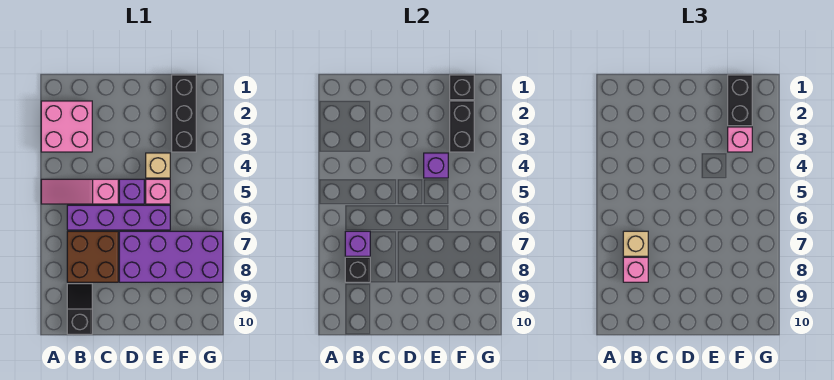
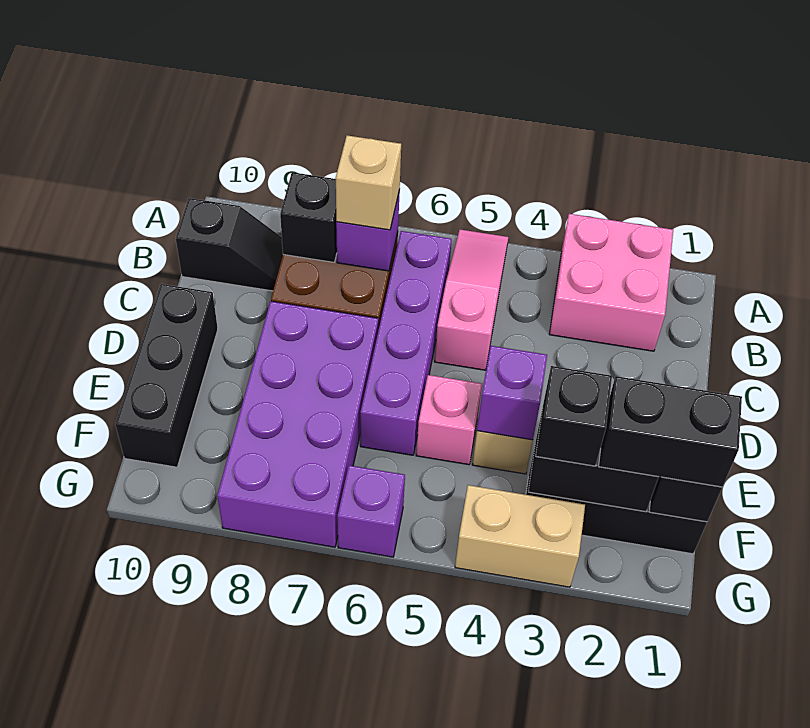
pink brick B8 level 3 -> none
purple brick D5 level 1 -> purple brick G6 level 1
none -> black brick D10:F10 level 1
pink brick F3 level 3 -> black brick F3 level 3
none -> tan brick G3:G4 level 1

